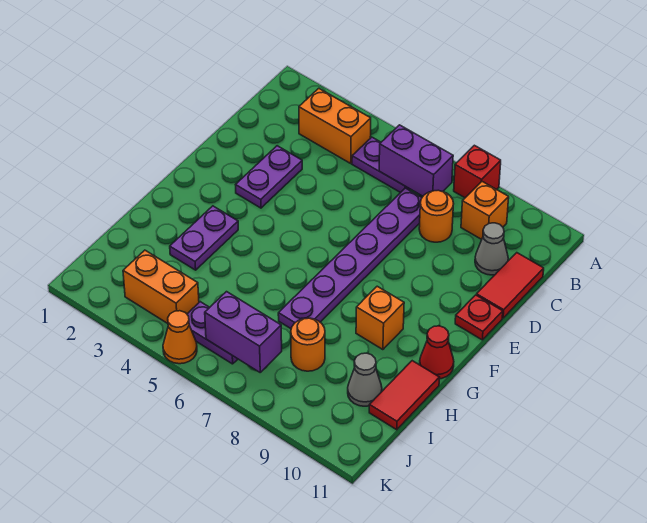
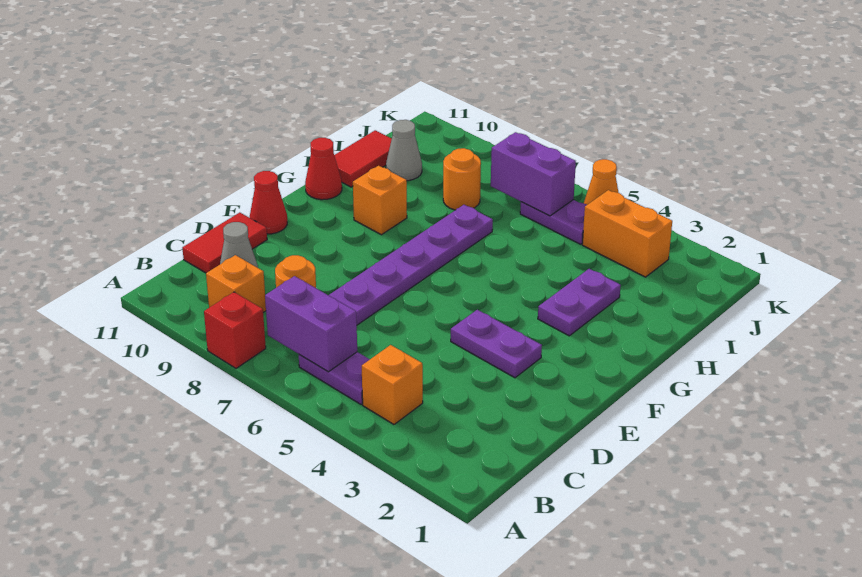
orange brick B3:B4 level 1 -> orange brick B4 level 1
purple plate D3:E3 level 1 -> purple plate E3:E4 level 1
red plate E11 level 1 -> red cone E11 level 1

